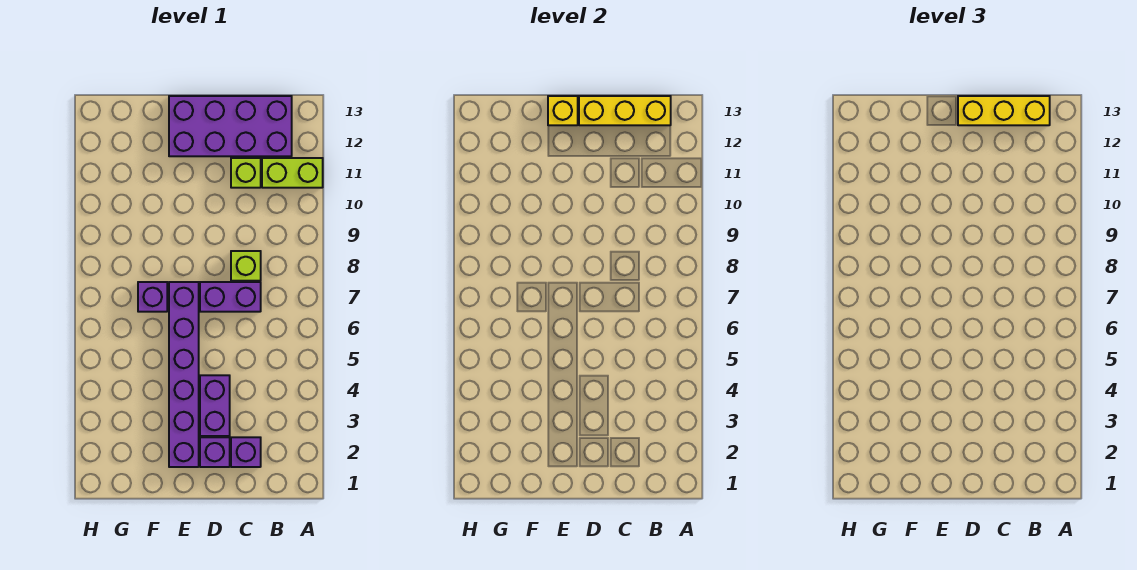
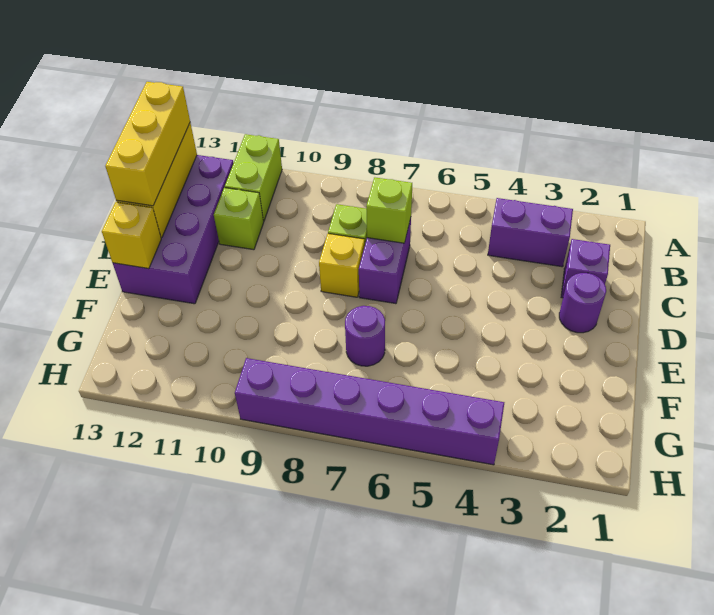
none -> lime brick C7 level 2
purple brick D2 level 1 -> purple round brick D2 level 1
purple brick D3:D4 level 1 -> purple brick B3:B4 level 1
none -> yellow brick D8 level 1
purple brick E2:E7 level 1 -> purple brick H4:H9 level 1
purple brick F7 level 1 -> purple round brick F7 level 1

